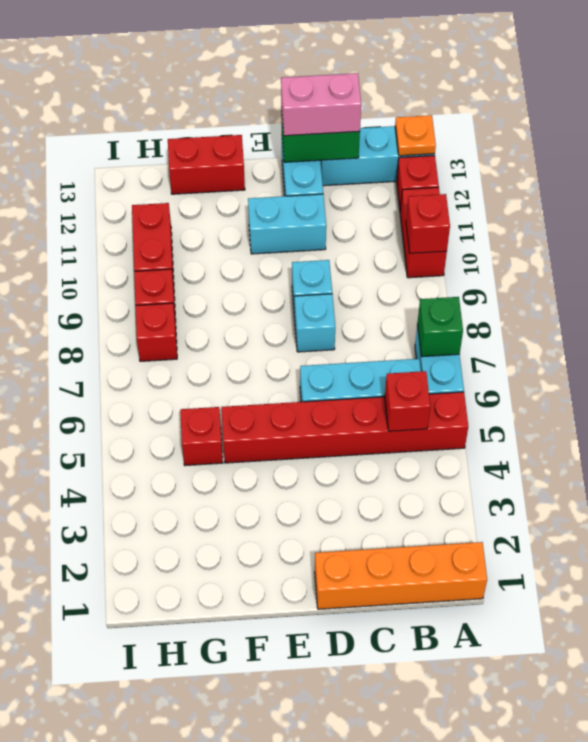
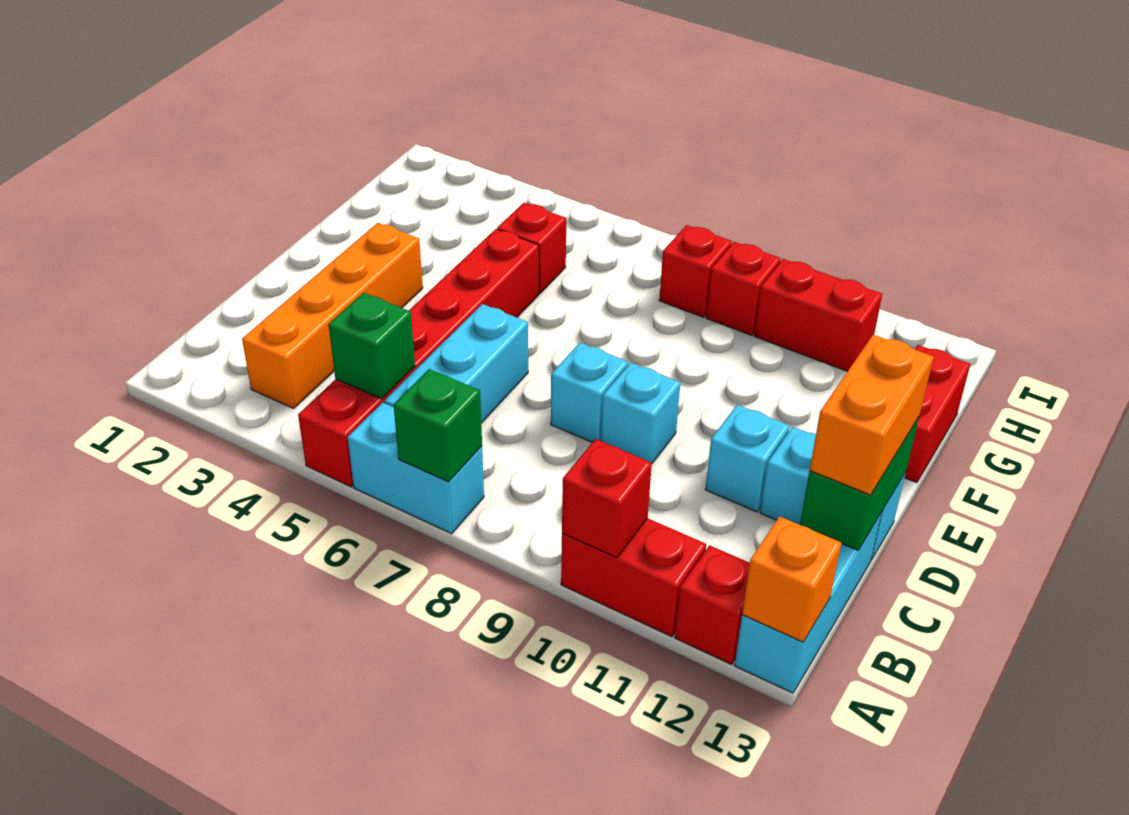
orange brick A1:D1 level 1 -> orange brick B3:E3 level 1
orange plate A13 level 2 -> orange brick A13 level 2
red brick B5 level 2 -> green brick B5 level 2
pink brick C13:D13 level 3 -> orange brick C13:D13 level 3
cyan brick D11:E11 level 1 -> cyan brick D11 level 1

